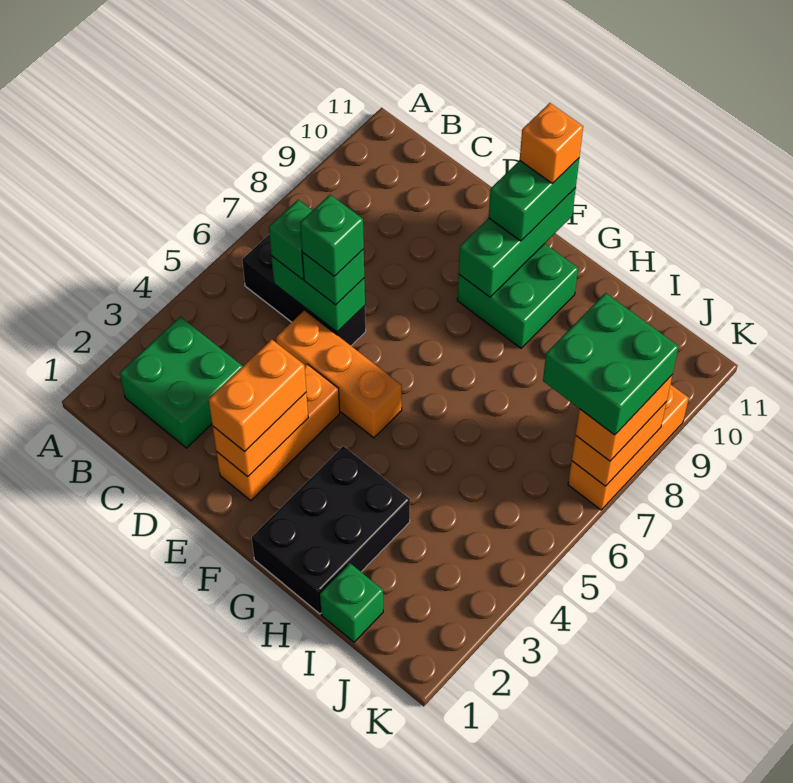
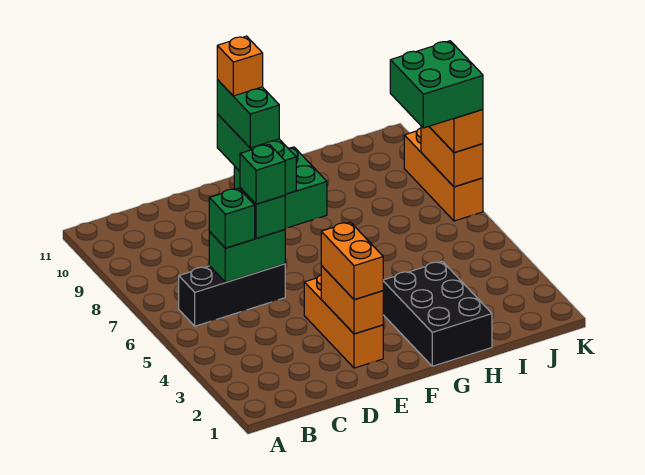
green brick B2:C3 level 1 -> none
orange brick D5:F5 level 1 -> none
green brick I1 level 1 -> none

